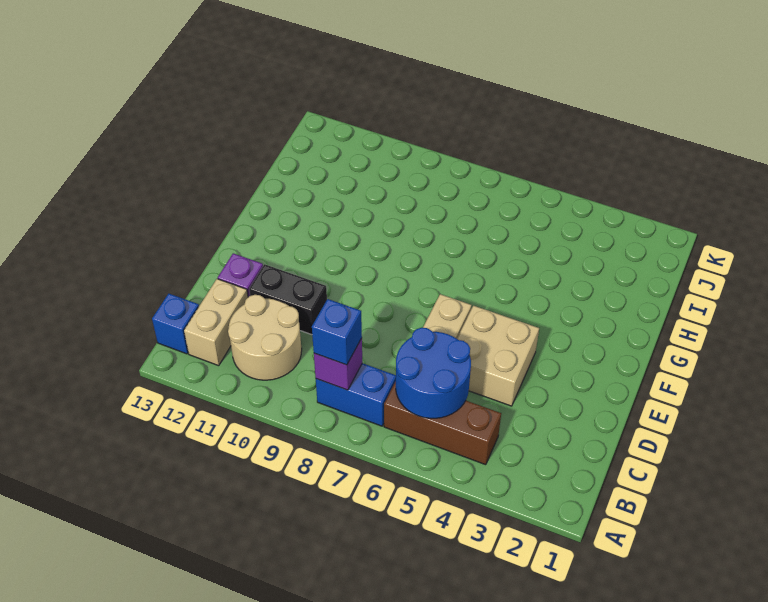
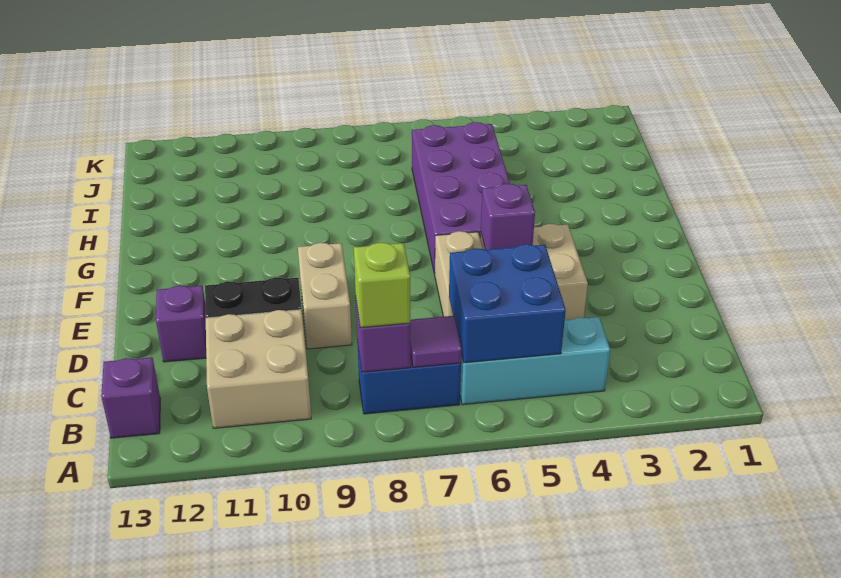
brown brick B4:B6 level 1 -> cyan brick B4:B6 level 1
blue round brick B5:C6 level 2 -> blue brick B5:C6 level 2
none -> purple tile B7 level 2
blue brick B8 level 3 -> lime brick B8 level 3
tan round brick B10:C11 level 1 -> tan brick B10:C11 level 1
tan brick B12:C12 level 1 -> tan brick D9:E9 level 1
blue brick B13 level 1 -> purple brick B13 level 1
none -> purple brick E5 level 2
none -> purple brick F5:I6 level 1

